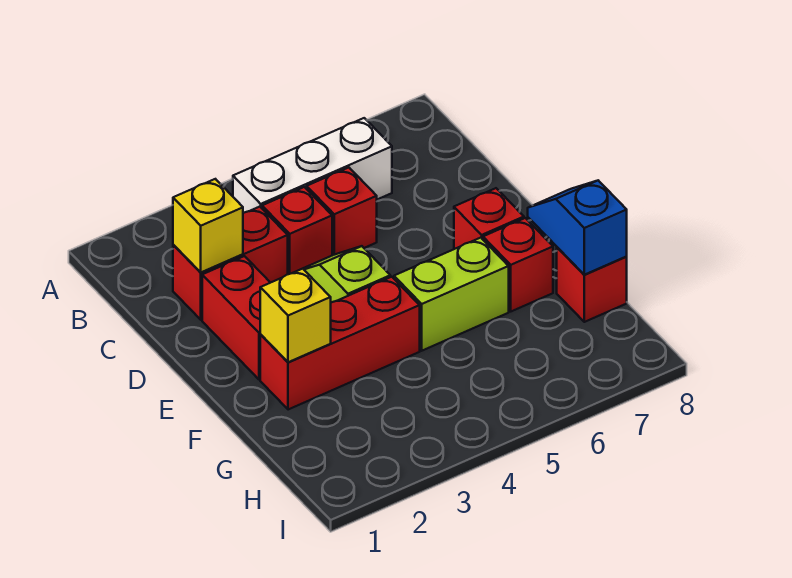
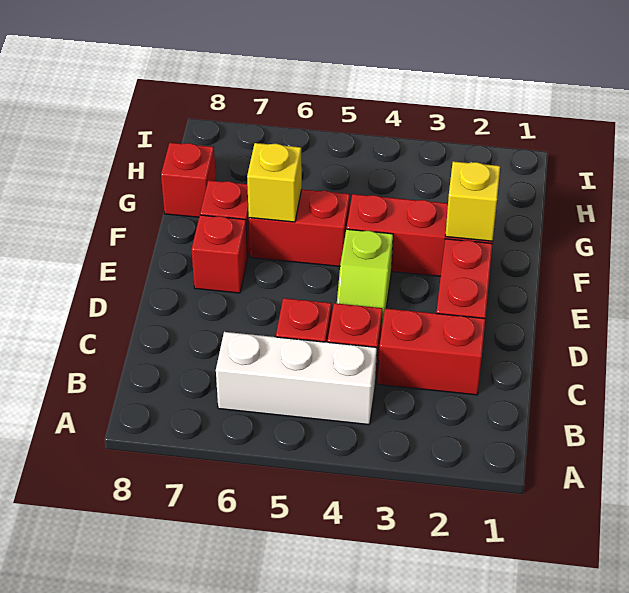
yellow brick C2 level 2 -> yellow brick F6 level 2
lime brick F5:F6 level 1 -> red brick F5:F6 level 1
blue slope F8:G8 level 2 top G -> none

